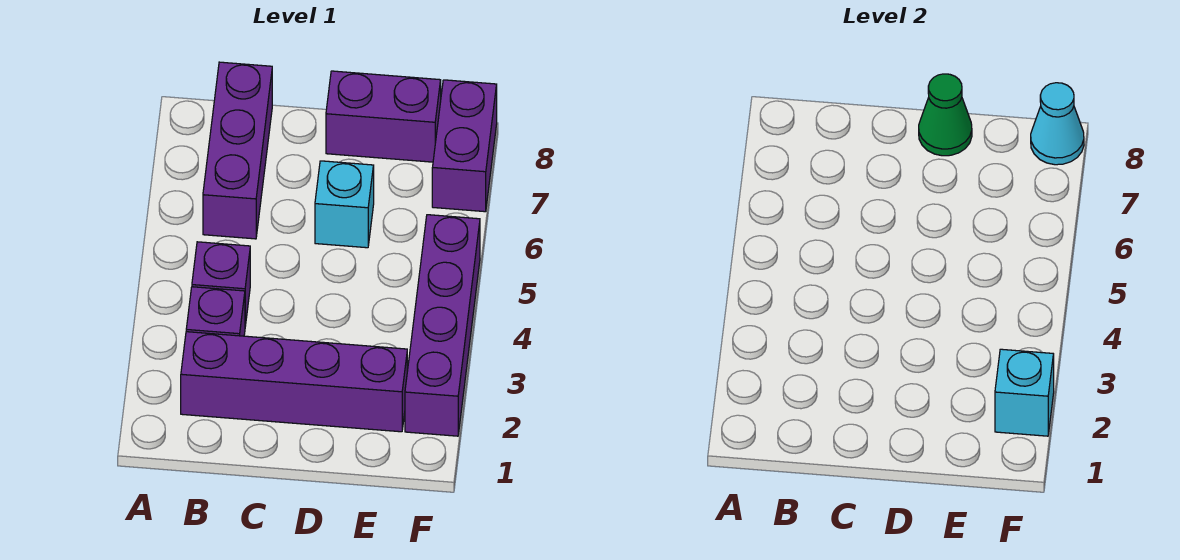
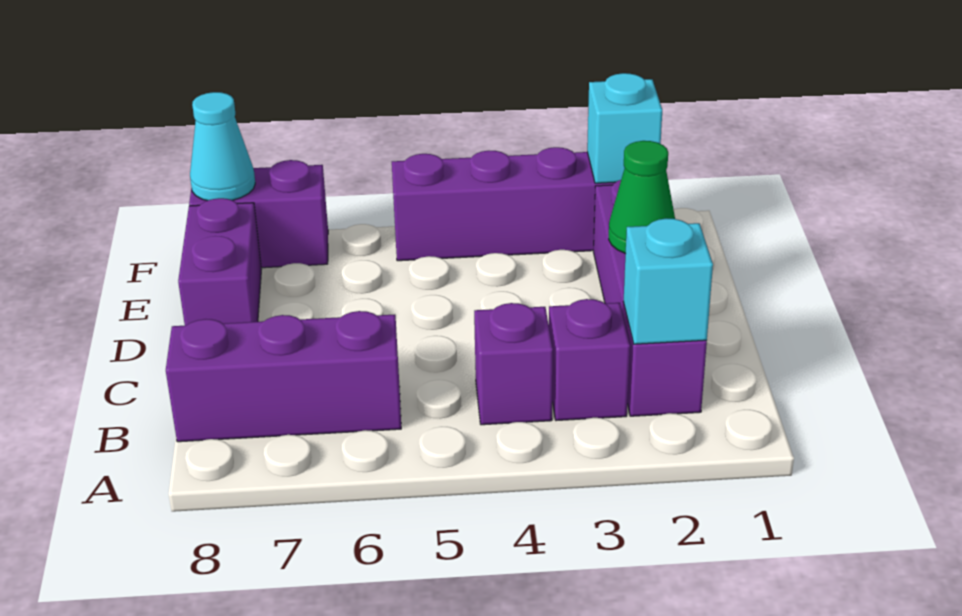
cyan brick D6 level 1 -> cyan brick B2 level 2
green cone D8 level 2 -> green cone D2 level 2

